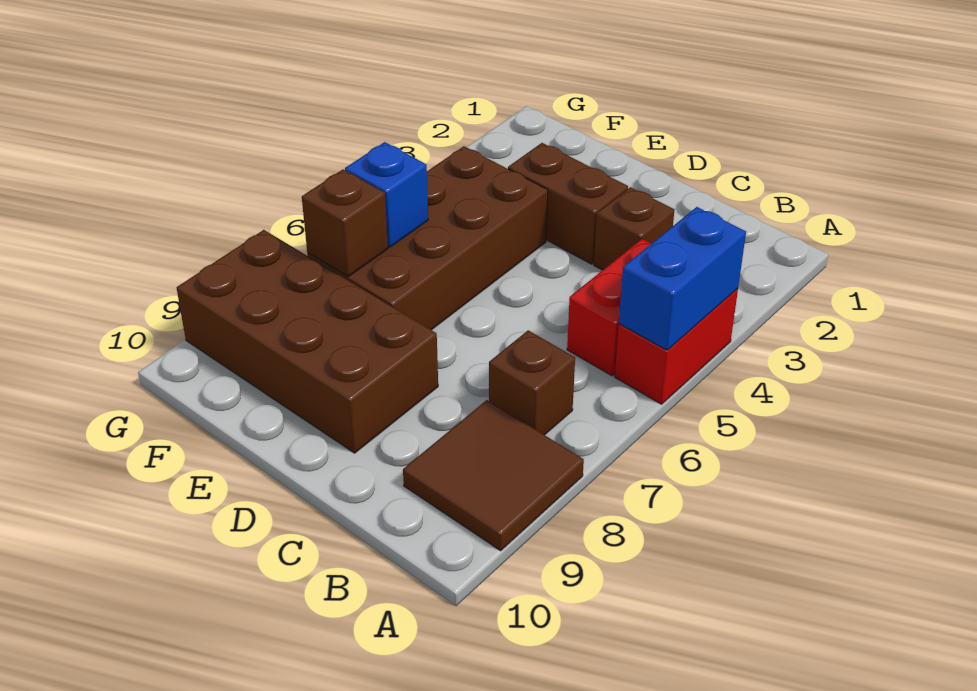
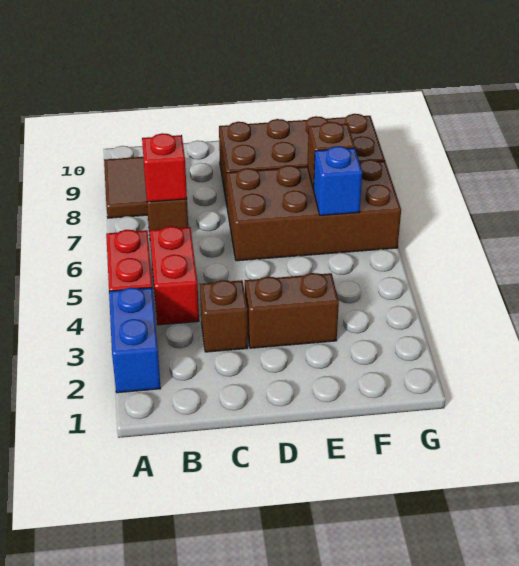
blue brick A4:A5 level 2 -> blue brick A2:A3 level 1
none -> red brick B7 level 2
brown brick E4:F7 level 1 -> brown brick D6:G7 level 1

